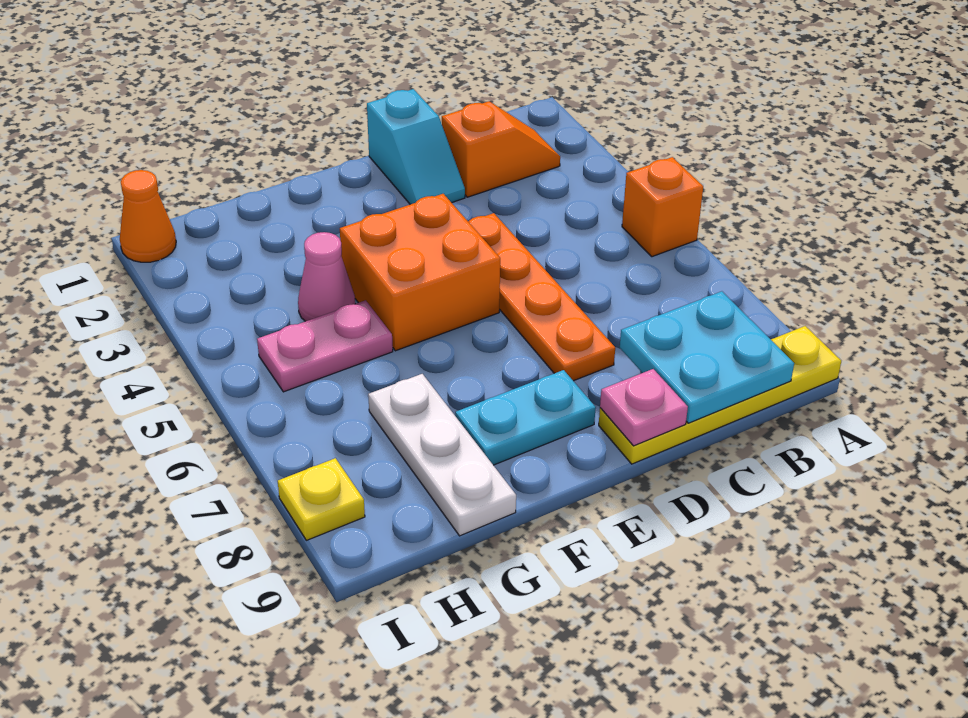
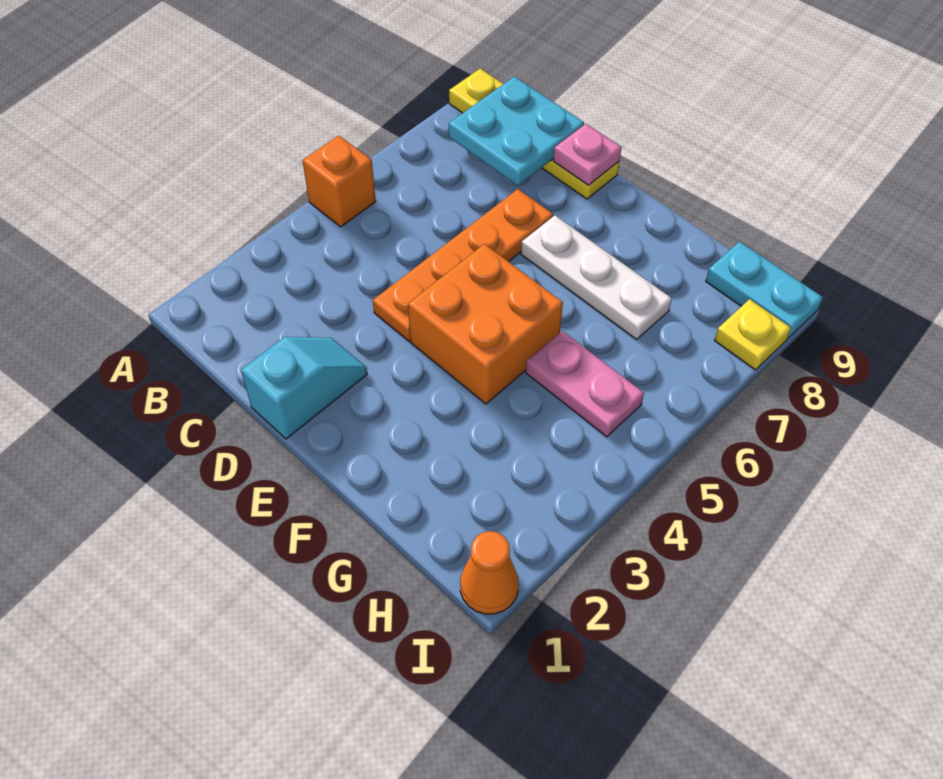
orange slope B2:C2 level 1 top C -> none
cyan plate E8:F8 level 1 -> cyan plate H9:I9 level 1
pink cone G4 level 1 -> none
white plate G7:G9 level 1 -> white plate E7:G7 level 1

